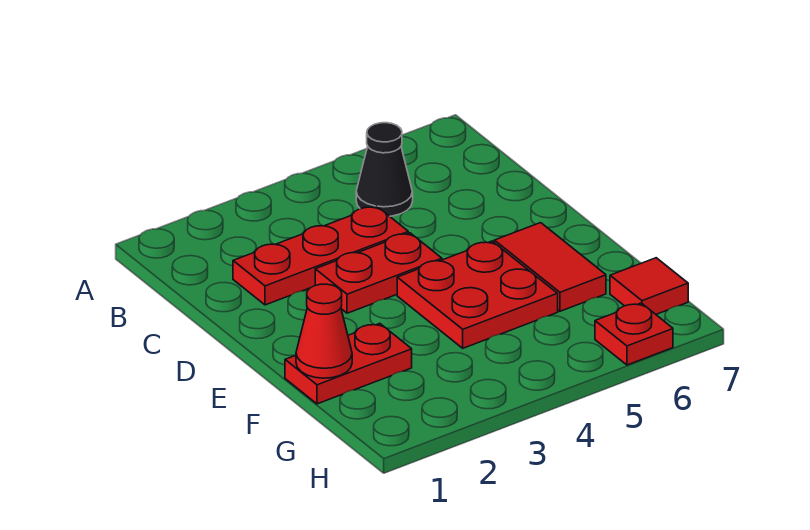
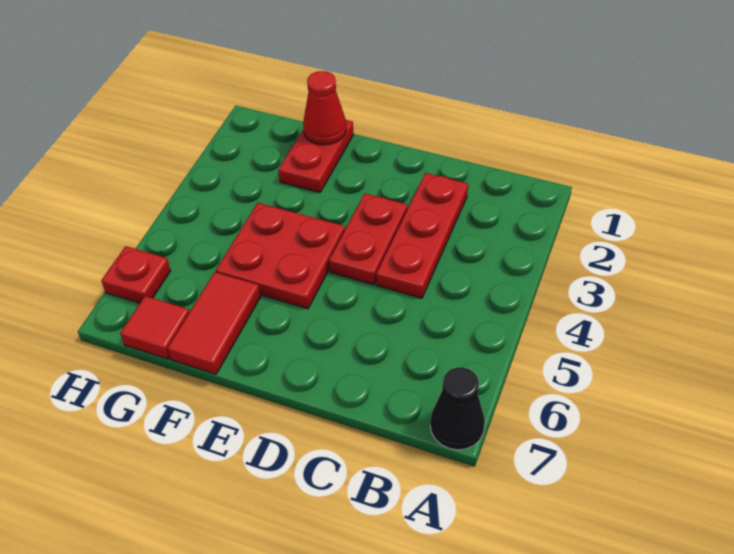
black cone B5 level 1 -> black cone A7 level 1
red tile E6:F6 level 1 -> red tile F6:F7 level 1

